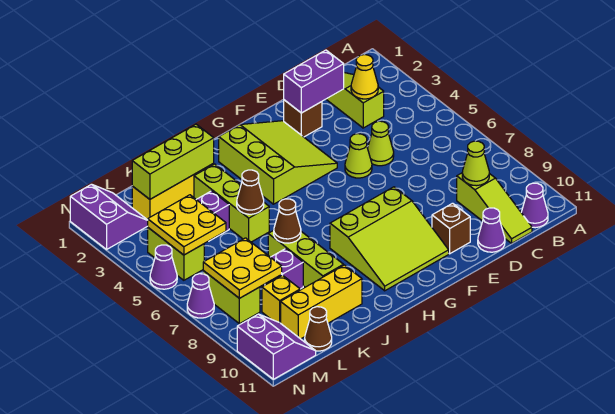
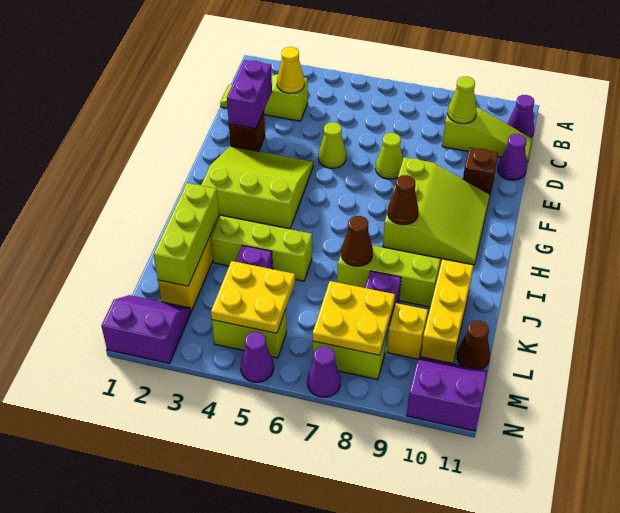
lime cone D5 level 1 -> lime cone E7 level 1
brown cone J5 level 2 -> brown cone H8 level 2

